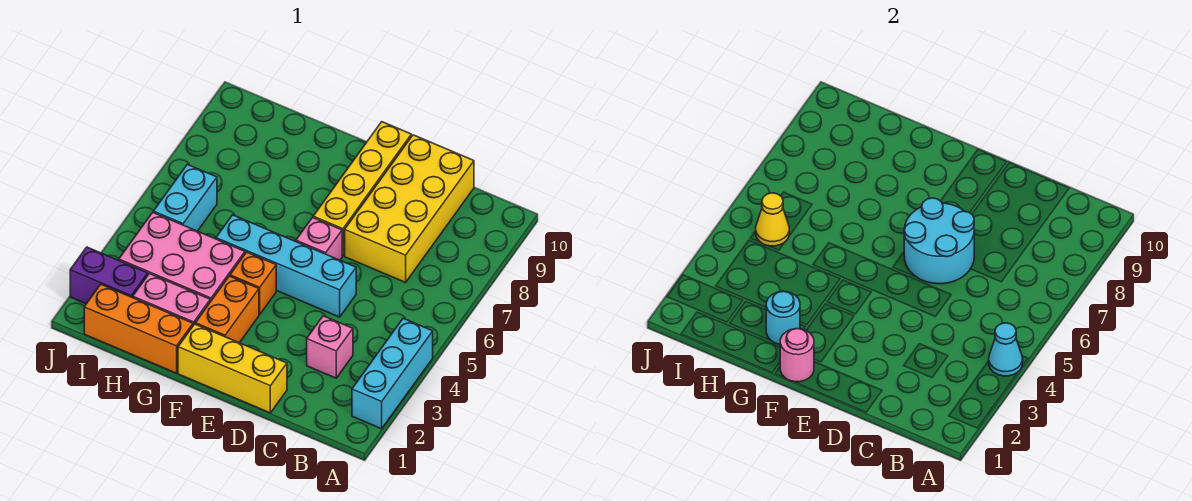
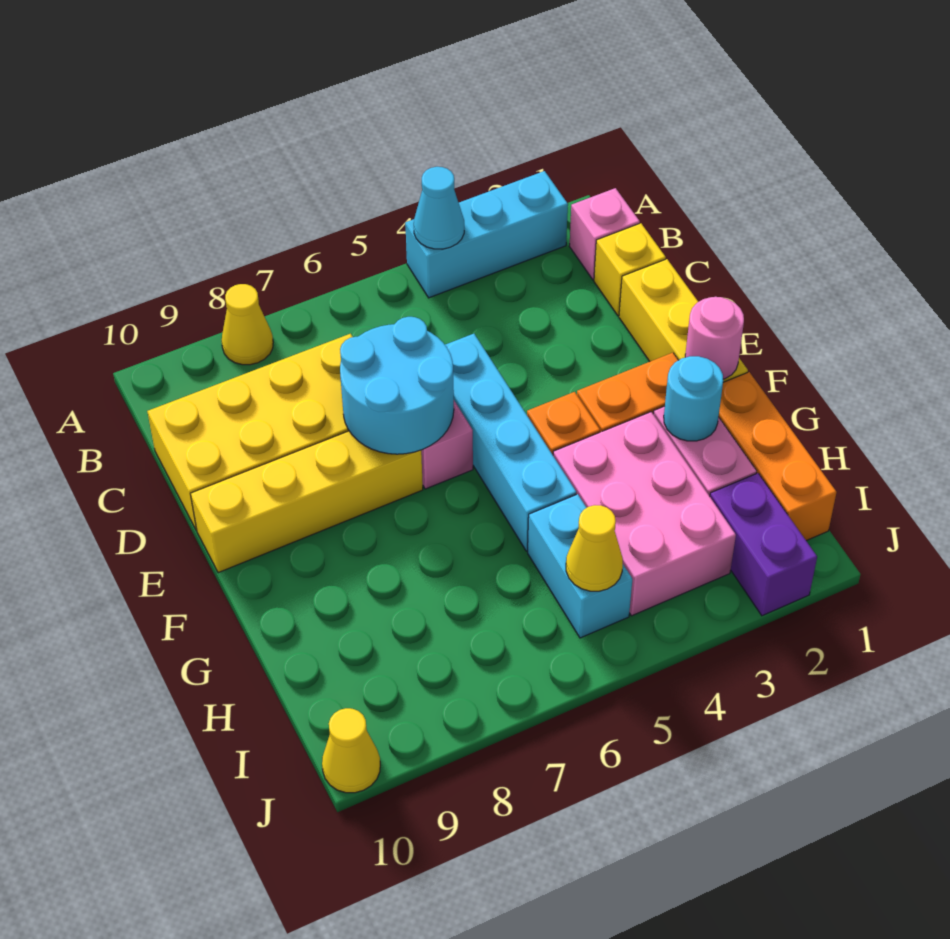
none -> yellow cone A8 level 1
none -> yellow brick C1 level 1
pink brick C3 level 1 -> pink brick B1 level 1
cyan brick I5:I6 level 1 -> cyan brick H5:I5 level 1
none -> yellow cone J10 level 1

